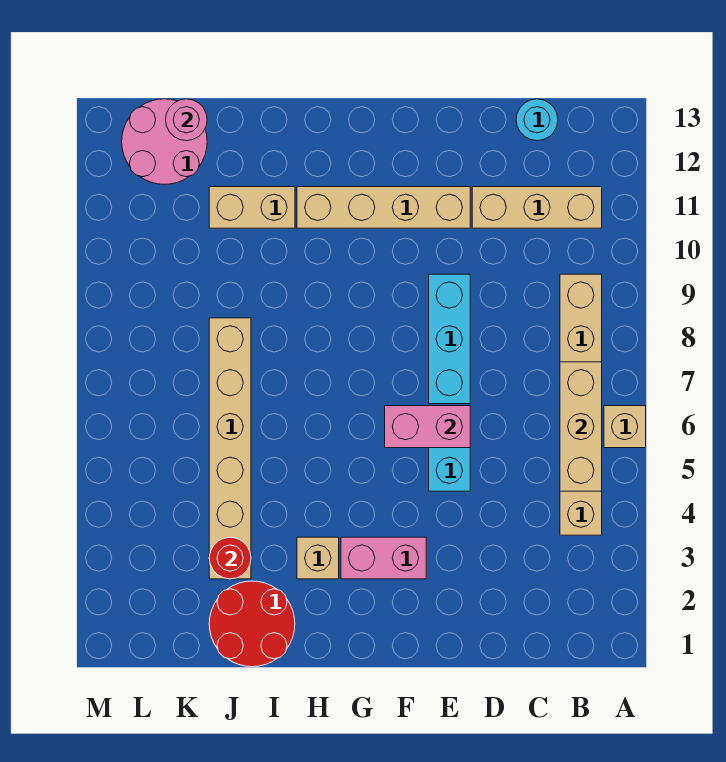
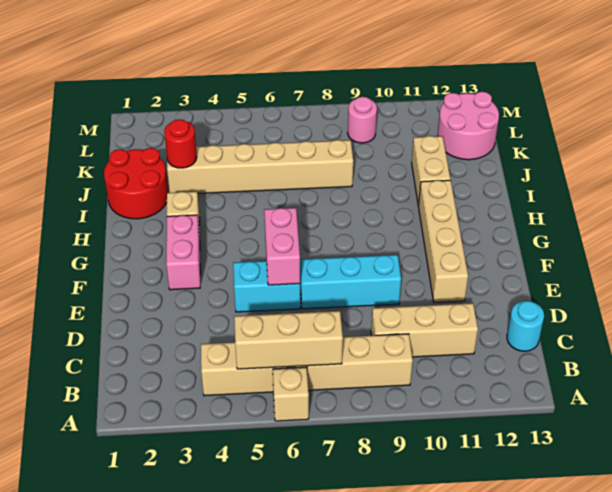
tan brick B11:D11 level 1 -> tan brick C9:C11 level 1
pink round brick K13 level 2 -> pink round brick L9 level 1

